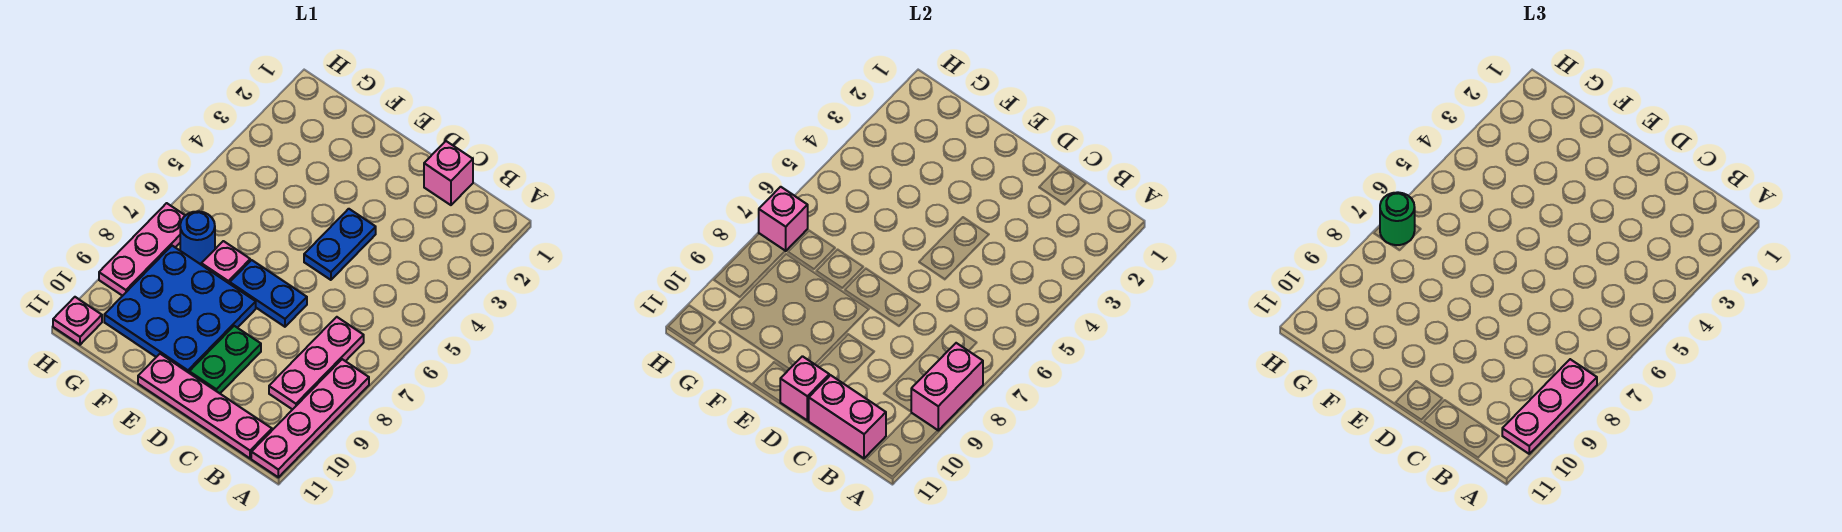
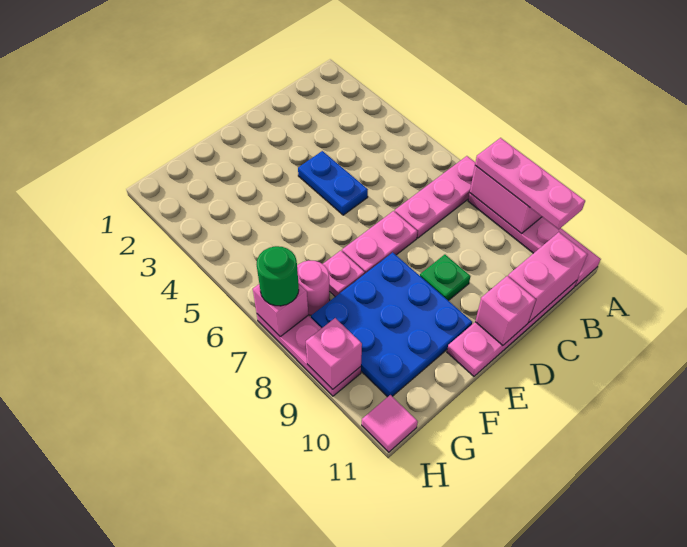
pink plate B7:B9 level 1 -> pink plate A7:C7 level 1
pink brick C1 level 1 -> pink brick H9 level 2
blue plate D7:E7 level 1 -> pink plate D7:E7 level 1
green plate D9:D10 level 1 -> green plate D9 level 1
blue round brick G7 level 1 -> pink round brick G7 level 1
pink plate H11 level 1 -> pink tile H11 level 1

